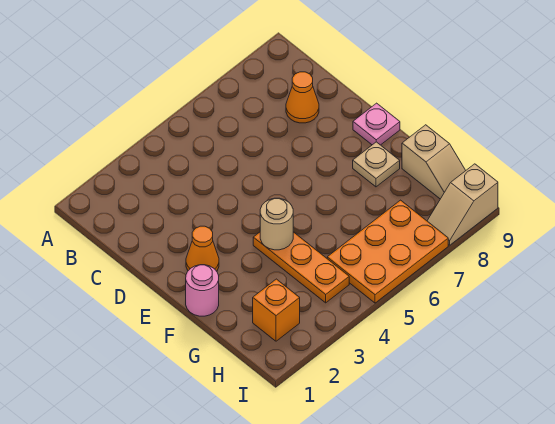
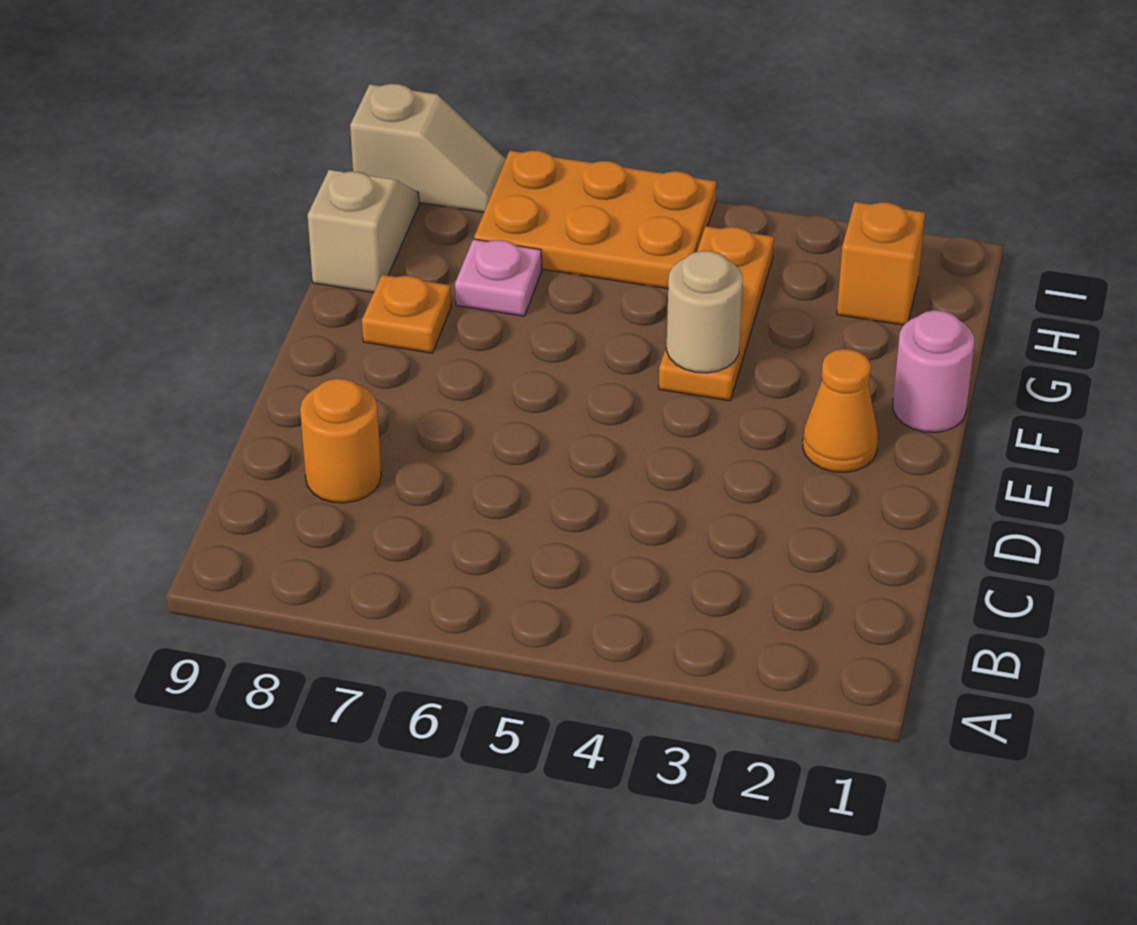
orange cone C8 level 1 -> orange round brick C8 level 1
pink plate E9 level 1 -> pink plate G7 level 1
tan plate F8 level 1 -> orange plate F8 level 1

